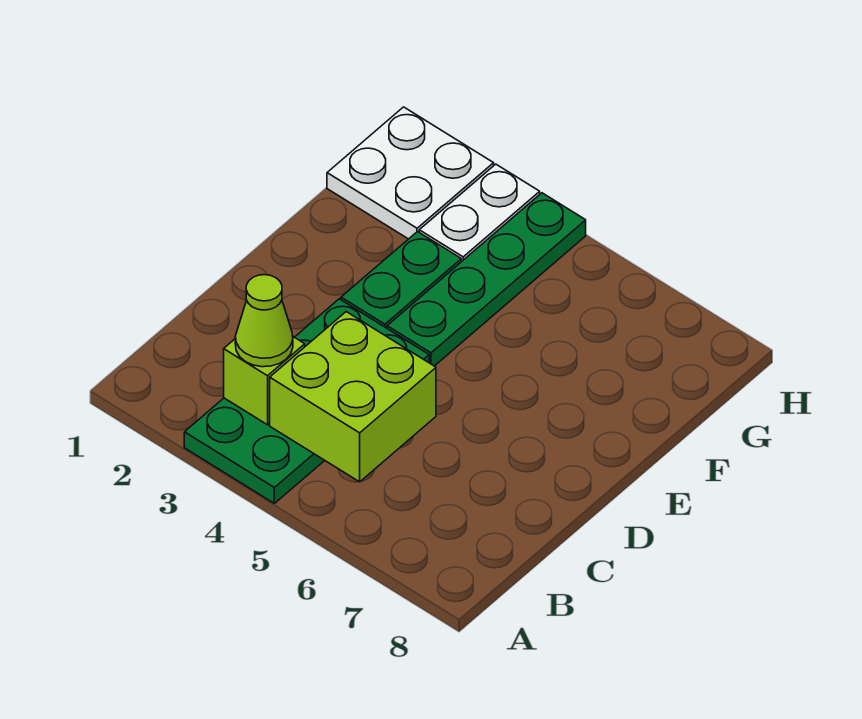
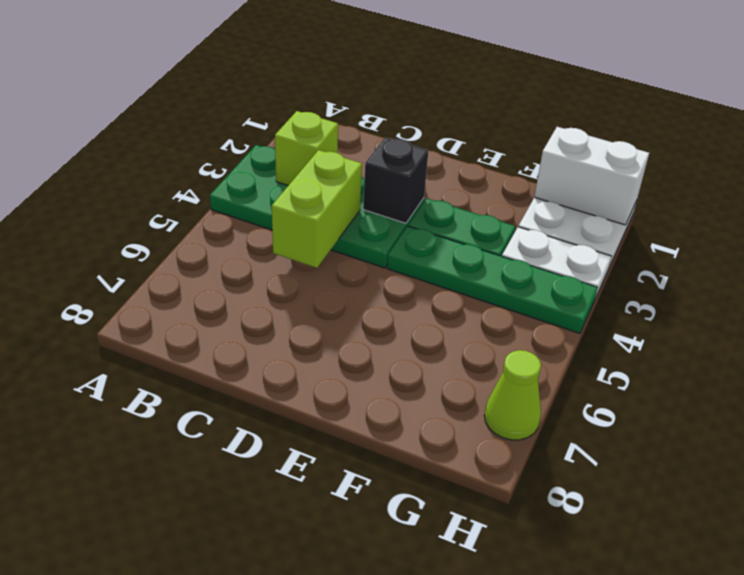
lime cone B3 level 3 -> lime cone H7 level 1
lime brick B4:C5 level 2 -> lime brick C4:C5 level 2
none -> black brick D3 level 2
none -> white brick G1:H1 level 2

